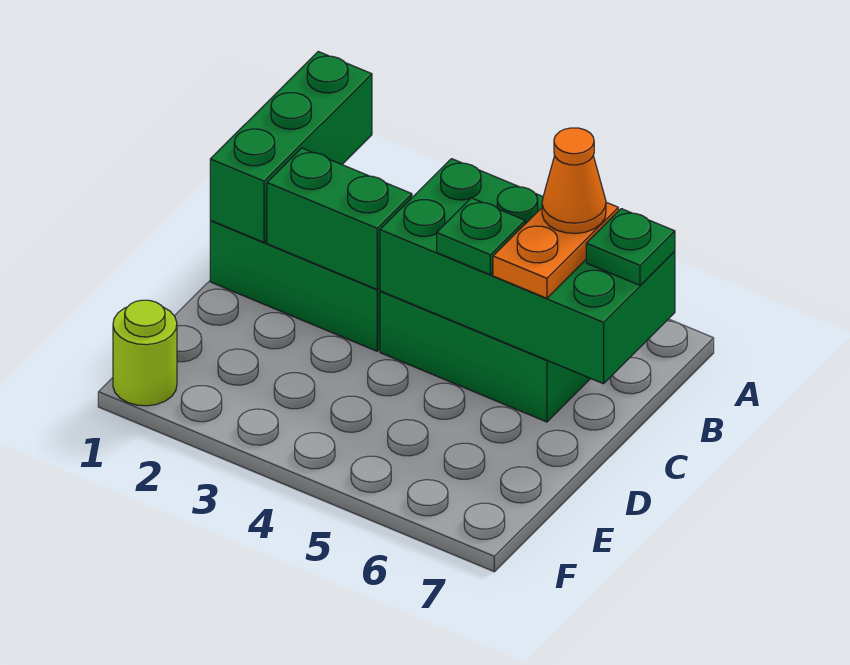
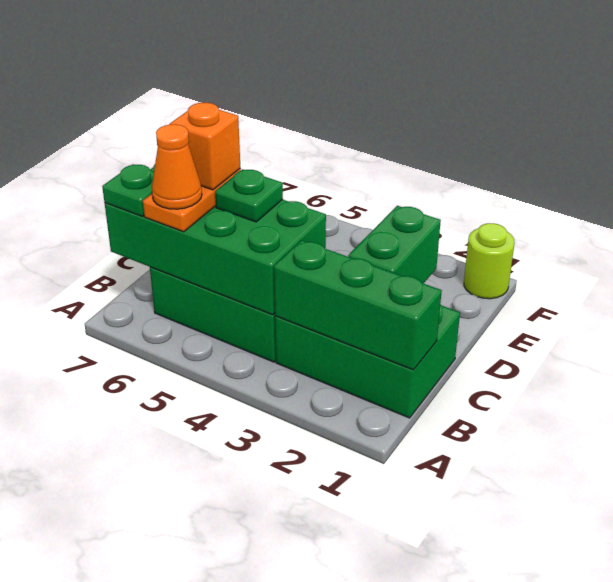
green brick A1:C1 level 2 -> green brick B1:B3 level 2
green brick C2:C3 level 2 -> green brick C2:D2 level 2
none -> orange brick C6 level 4

